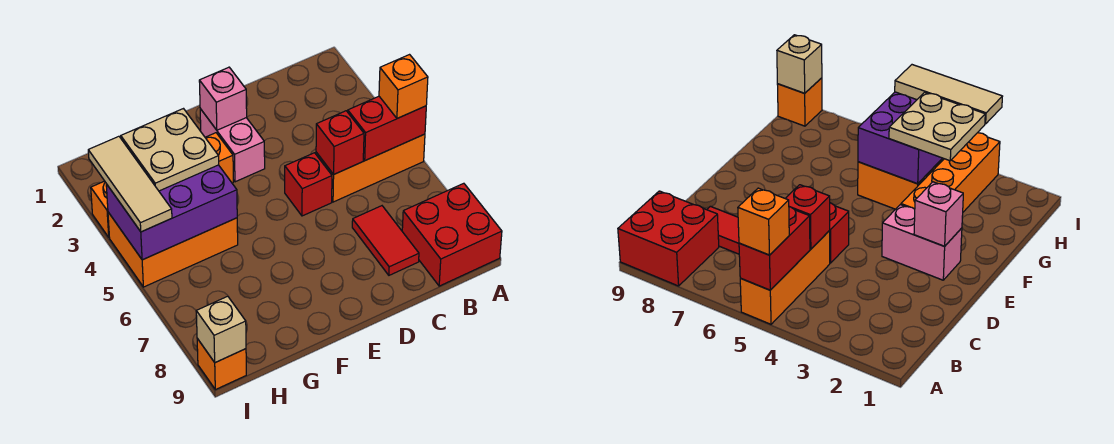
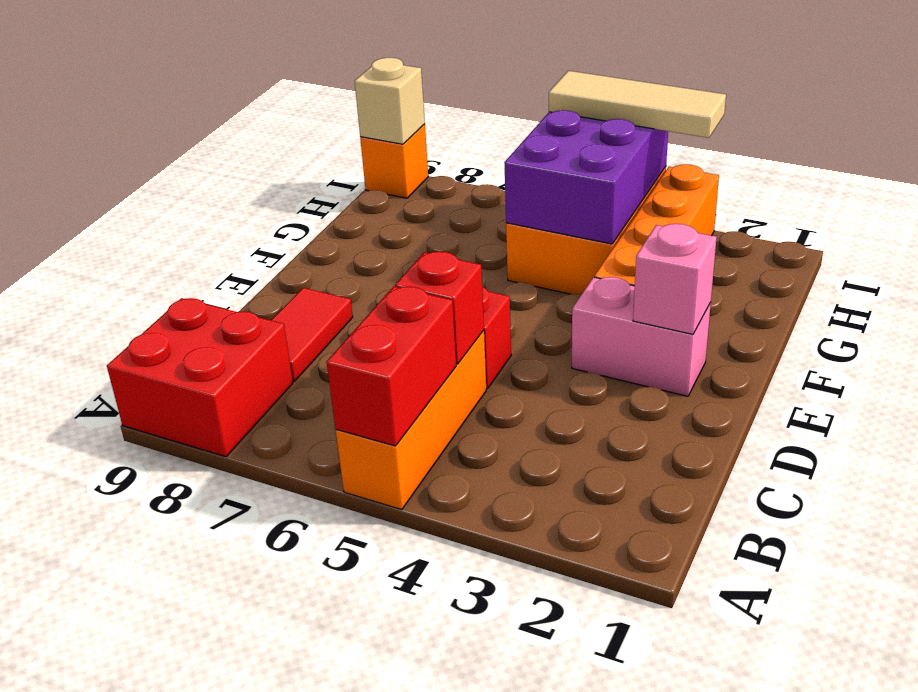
orange brick A5 level 3 -> none
red tile C7:C8 level 1 -> red tile C8:D8 level 1
tan plate G3:H4 level 3 -> none

